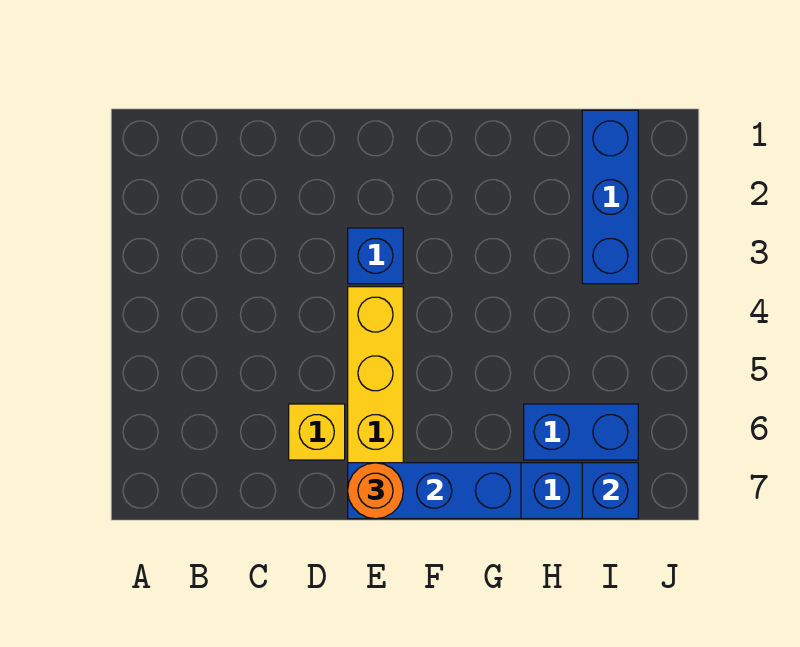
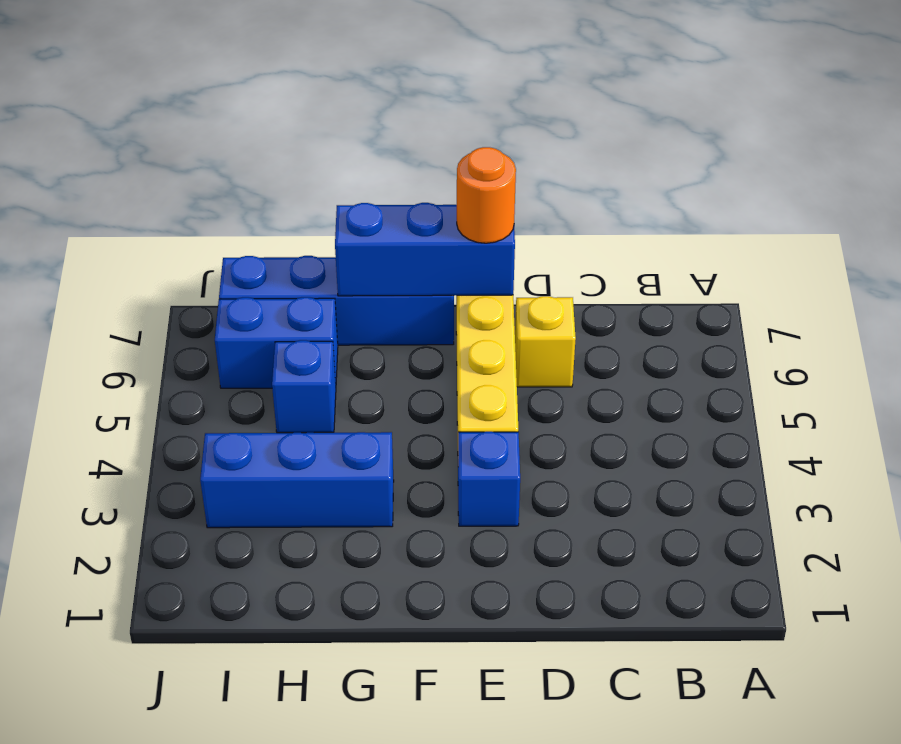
blue brick I1:I3 level 1 -> blue brick G3:I3 level 1
blue brick I7 level 2 -> blue brick H5 level 1

